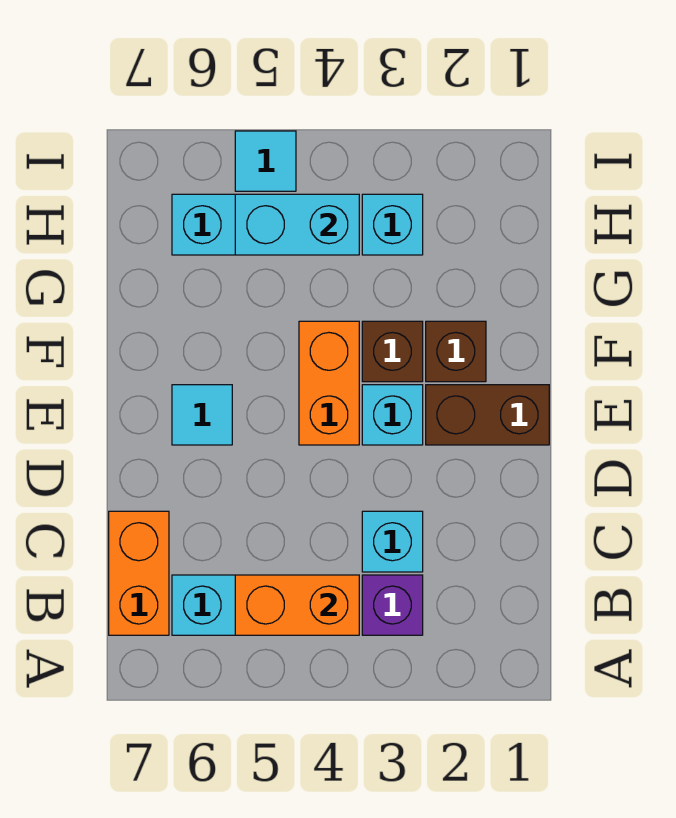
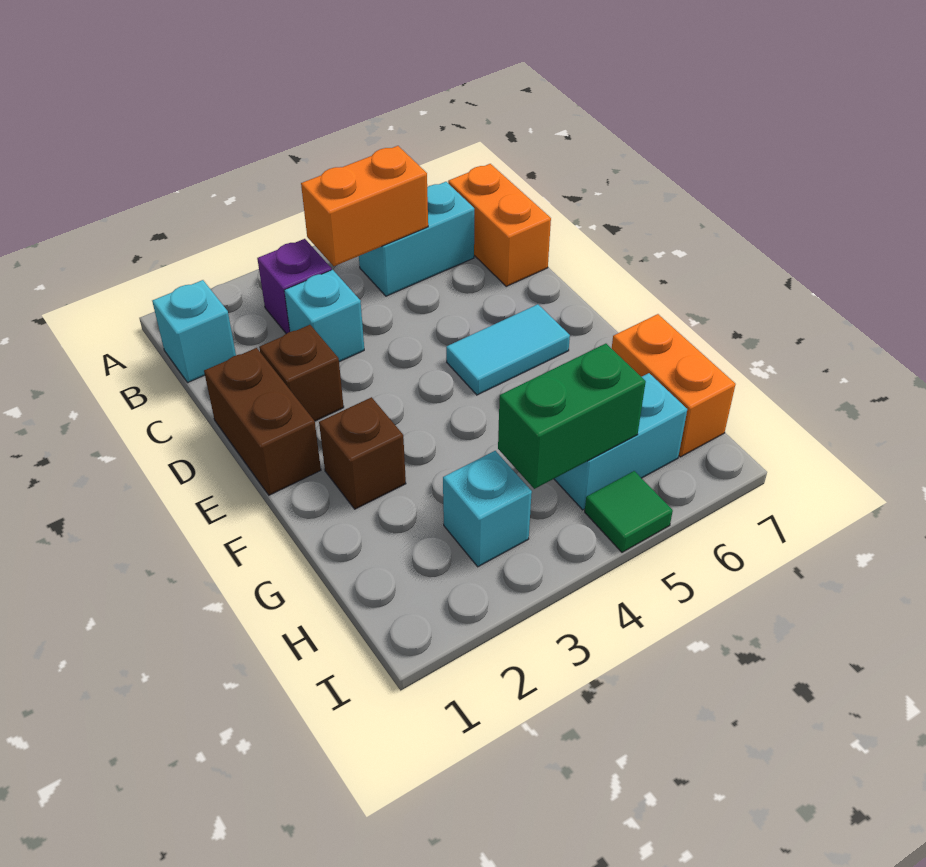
brown brick E1:E2 level 1 -> brown brick D1:E1 level 1
cyan brick E3 level 1 -> cyan brick B1 level 1
orange brick E4:F4 level 1 -> orange brick G7:H7 level 1
cyan tile E6 level 1 -> cyan tile E5:E6 level 1
brown brick F3 level 1 -> brown brick D2 level 1
cyan brick H4:H5 level 2 -> green brick H4:H5 level 2
cyan tile I5 level 1 -> green tile I5 level 1

